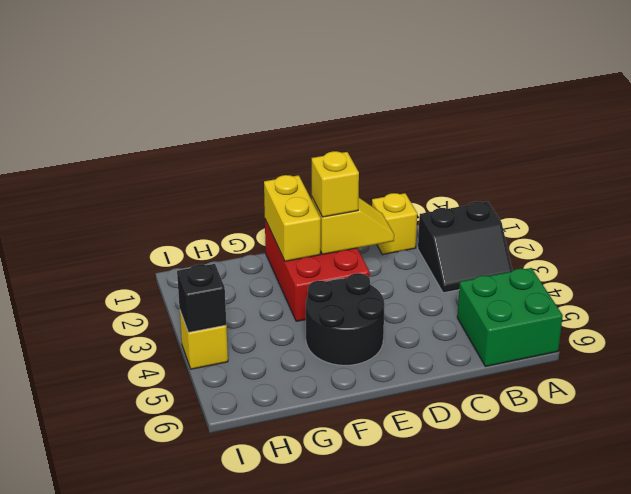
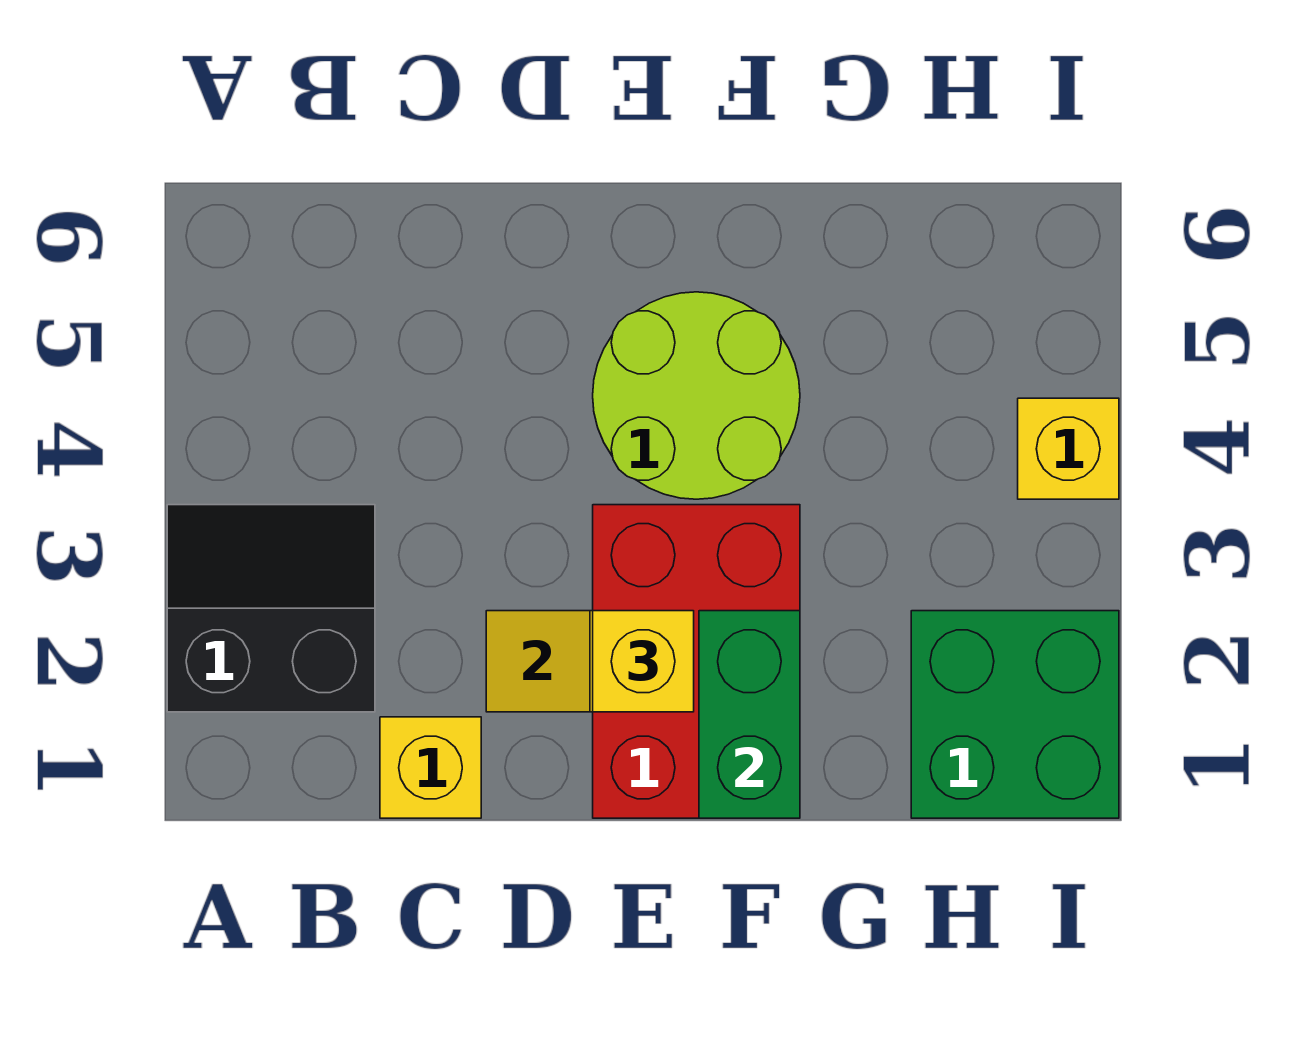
green brick A5:B6 level 1 -> green brick H1:I2 level 1
black round brick E4:F5 level 1 -> lime round brick E4:F5 level 1
yellow brick F1:F2 level 2 -> green brick F1:F2 level 2
black brick I4 level 2 -> none

